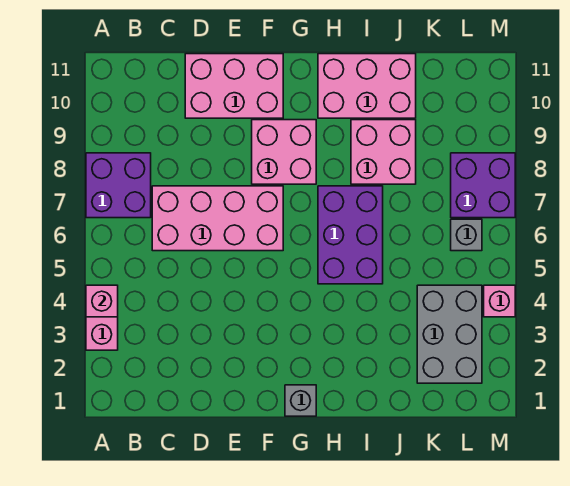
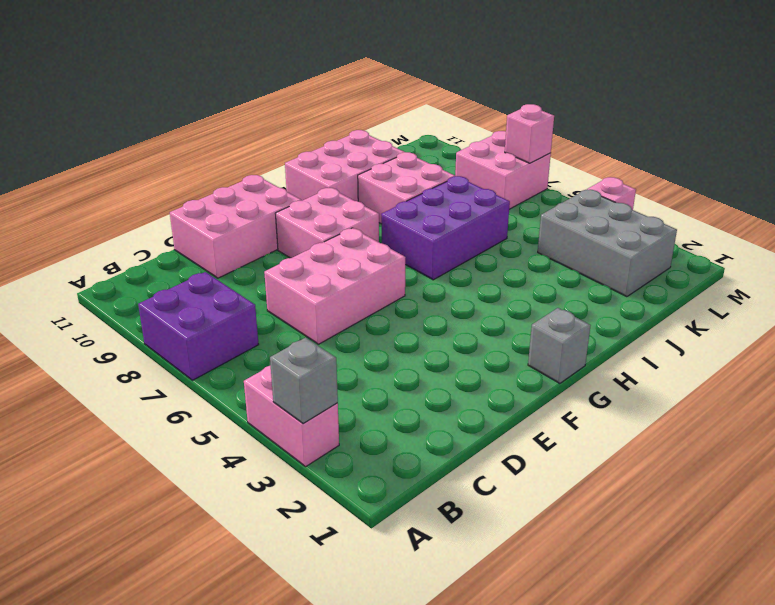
pink brick A4 level 2 -> pink brick M7 level 2
pink brick C6:F7 level 1 -> pink brick D6:F7 level 1
purple brick H5:I7 level 1 -> purple brick H6:J7 level 1
grey brick L6 level 1 -> grey brick A3 level 2
purple brick L7:M8 level 1 -> pink brick L7:M8 level 1

